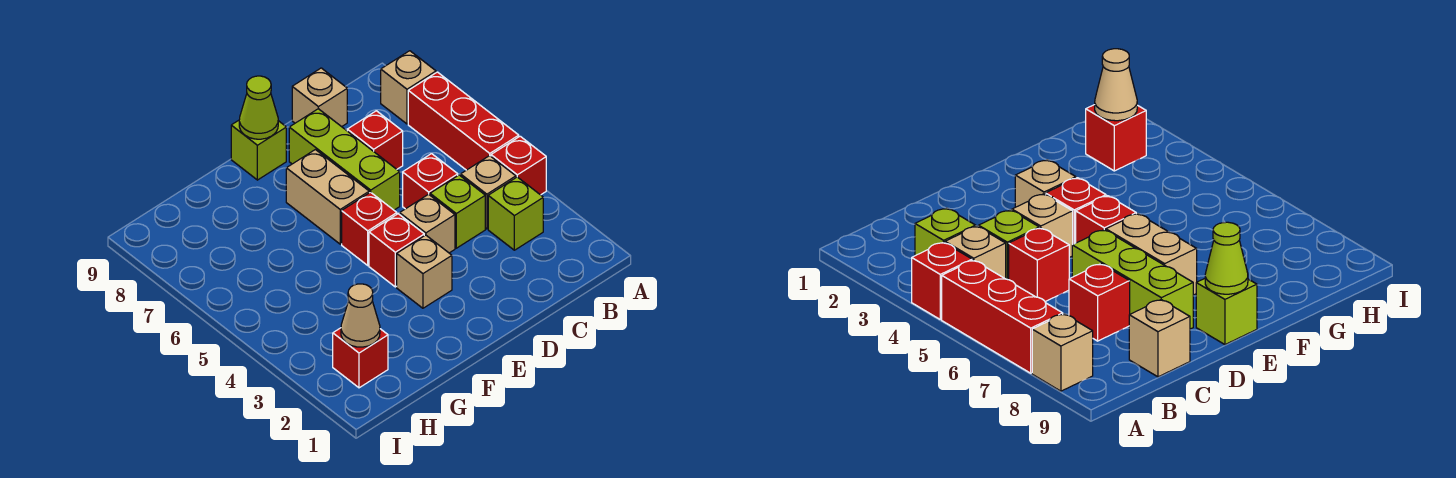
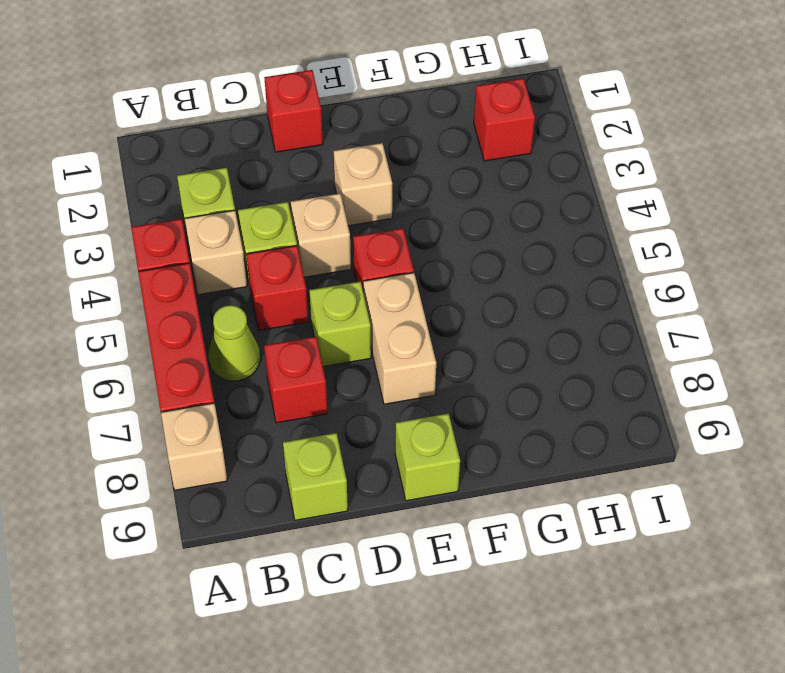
tan brick C9 level 1 -> lime brick C9 level 1
lime brick D6:D8 level 1 -> lime brick D6 level 1
red brick E4 level 1 -> red brick D1 level 1
lime cone E9 level 2 -> lime cone B6 level 1
tan cone H2 level 2 -> none

